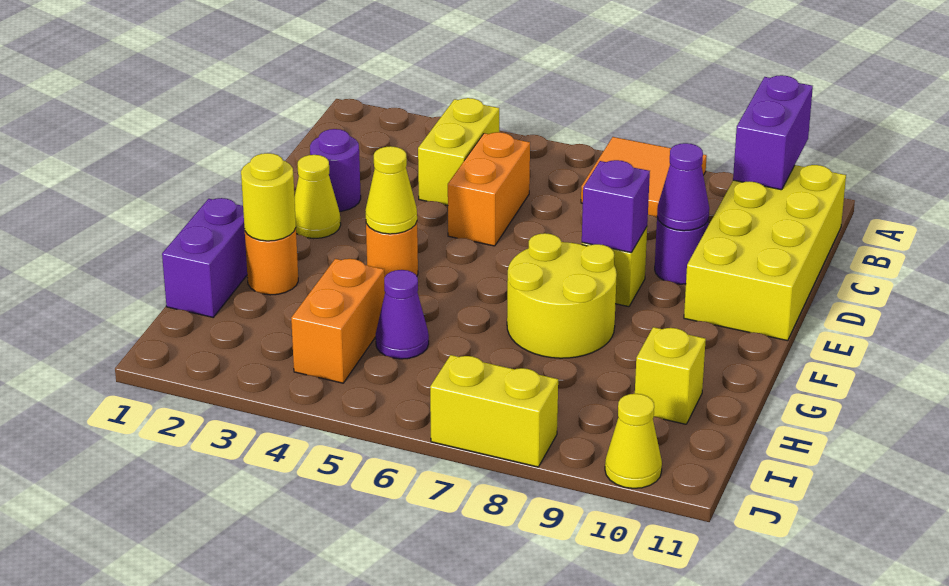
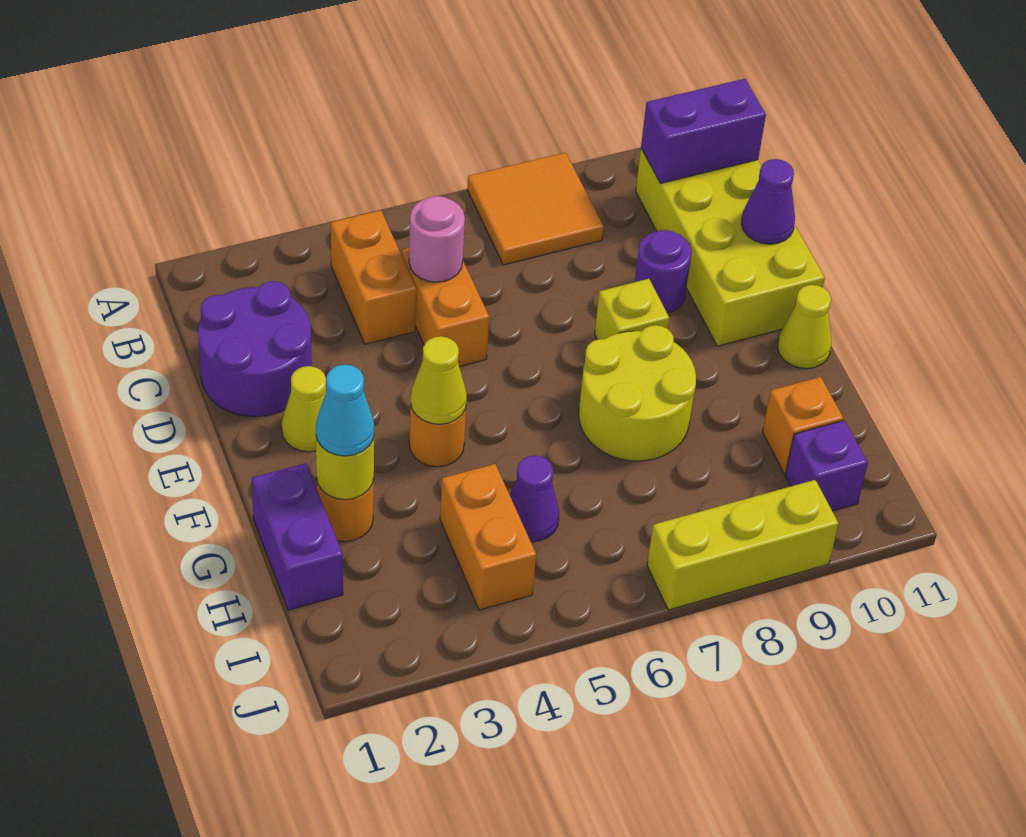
purple brick A10:B10 level 2 -> purple brick B10:B11 level 2
yellow brick B4:C4 level 1 -> orange brick B4:C4 level 1
none -> pink round brick C5 level 2
purple round brick D2 level 1 -> purple round brick C1:D2 level 1
purple cone D9 level 2 -> purple cone D11 level 2
purple brick E8 level 2 -> purple brick I10 level 1
none -> cyan cone G2 level 3
yellow brick H10 level 1 -> orange brick H10 level 1
yellow brick J7:J8 level 1 -> yellow brick J7:J9 level 1
yellow cone J10 level 1 -> yellow cone F11 level 1

